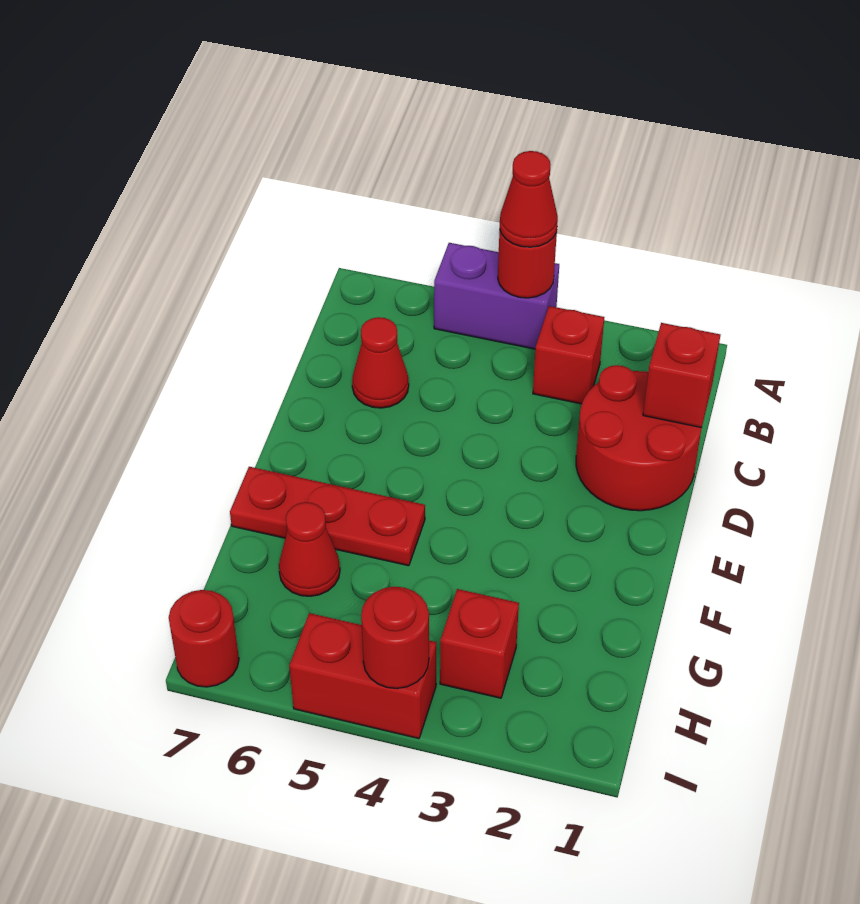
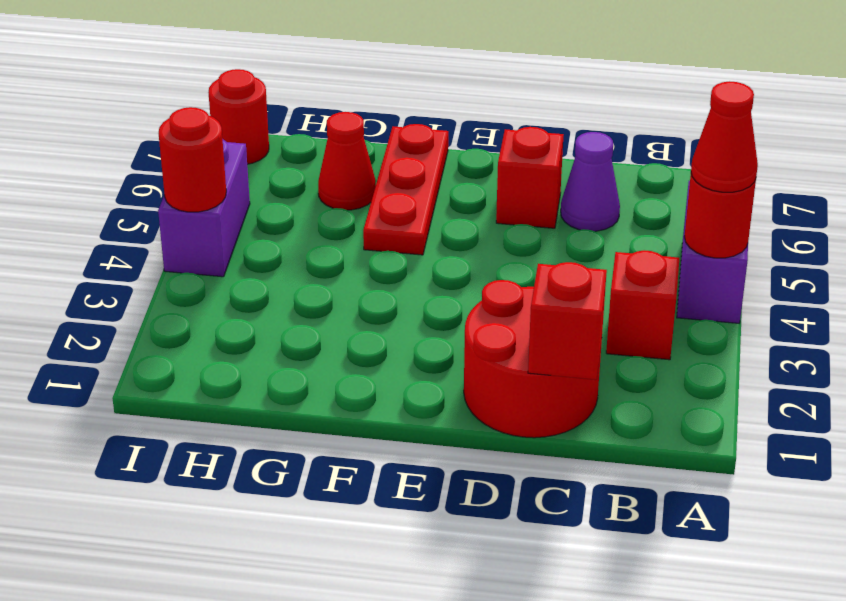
red cone C6 level 1 -> purple cone C6 level 1
red brick H3 level 1 -> red brick D6 level 1
red brick I4:I5 level 1 -> purple brick I4:I5 level 1

